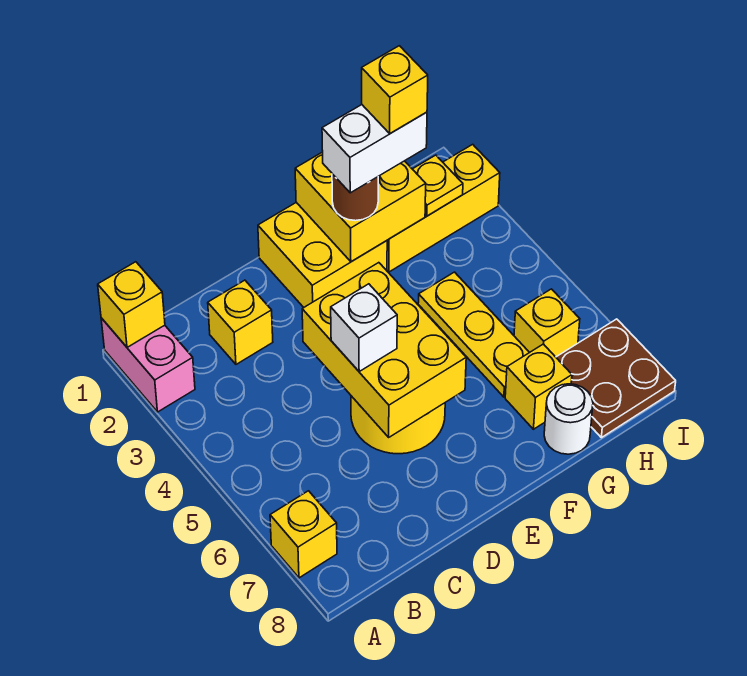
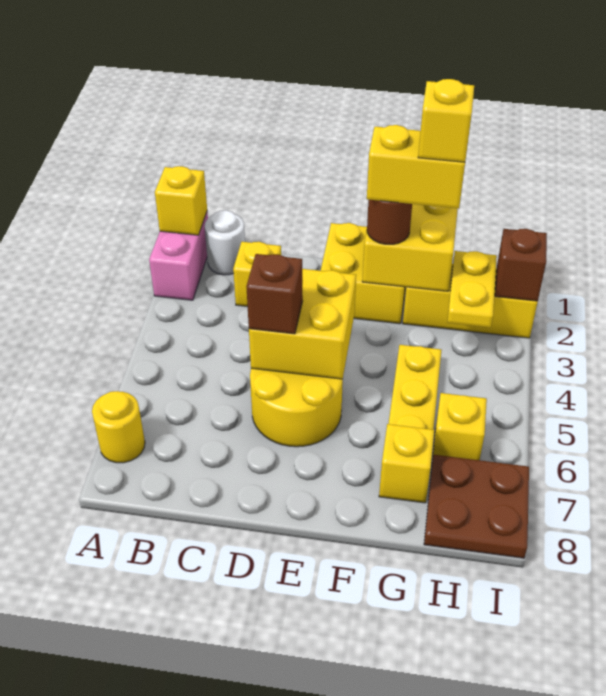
yellow brick A7 level 1 -> yellow round brick A7 level 1
yellow brick D4:E6 level 2 -> yellow brick D4:E5 level 2
white brick D5 level 3 -> brown brick D5 level 3
white brick F2:G2 level 4 -> yellow brick F2:G2 level 4
white round brick G8 level 1 -> white round brick B1 level 1
yellow plate H2 level 2 -> yellow plate H2:H3 level 2
none -> brown brick I2 level 2

